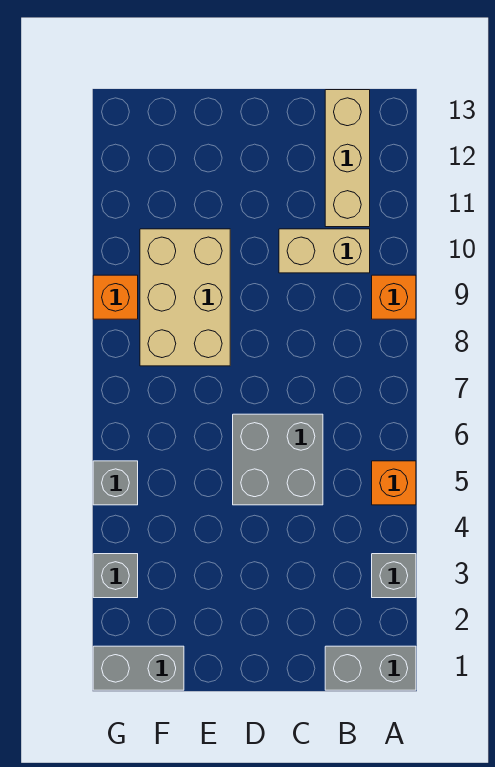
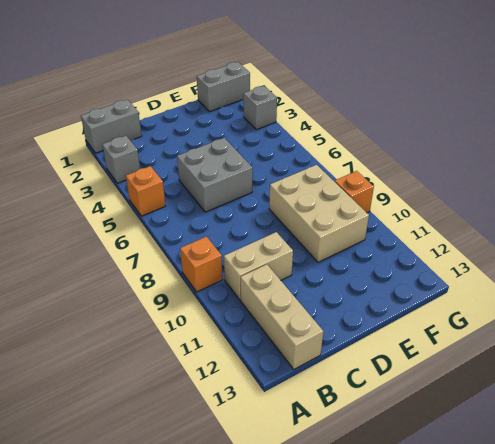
grey brick G5 level 1 -> none

